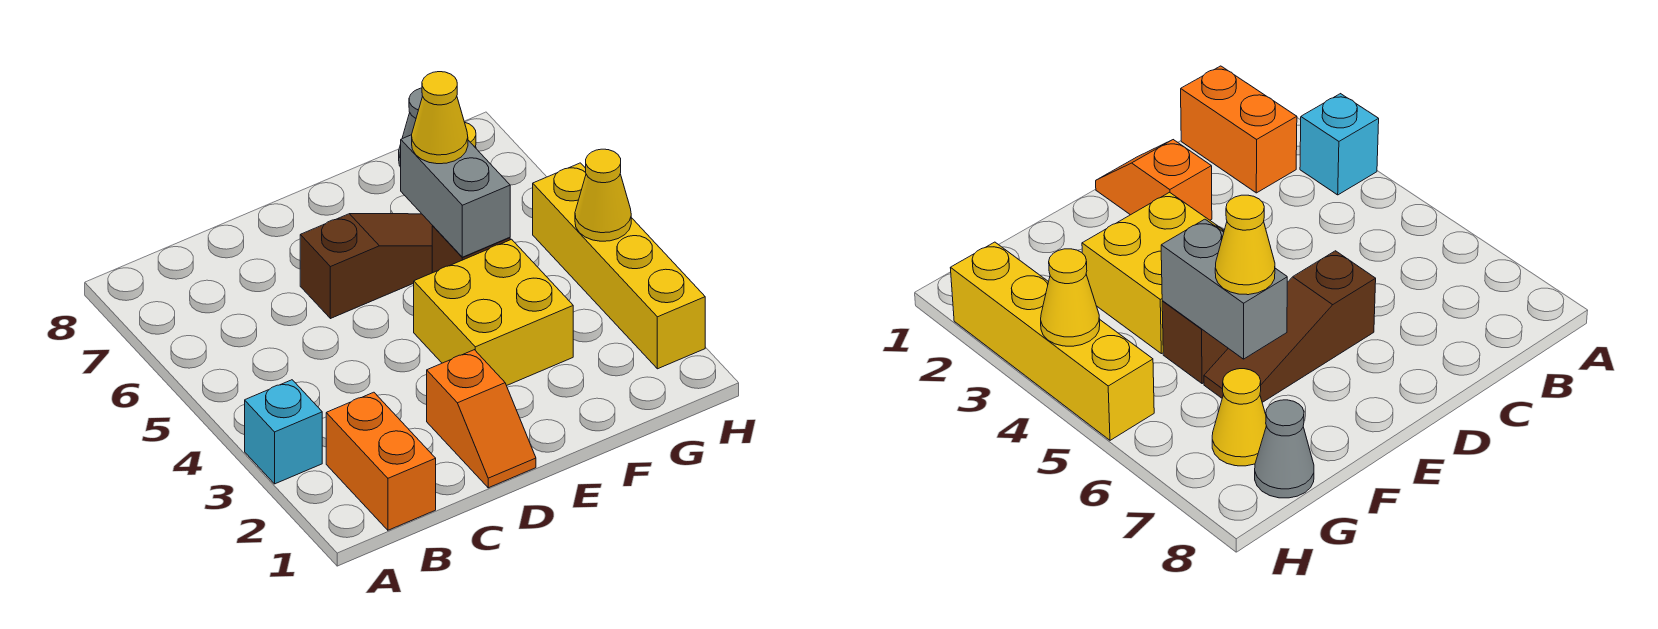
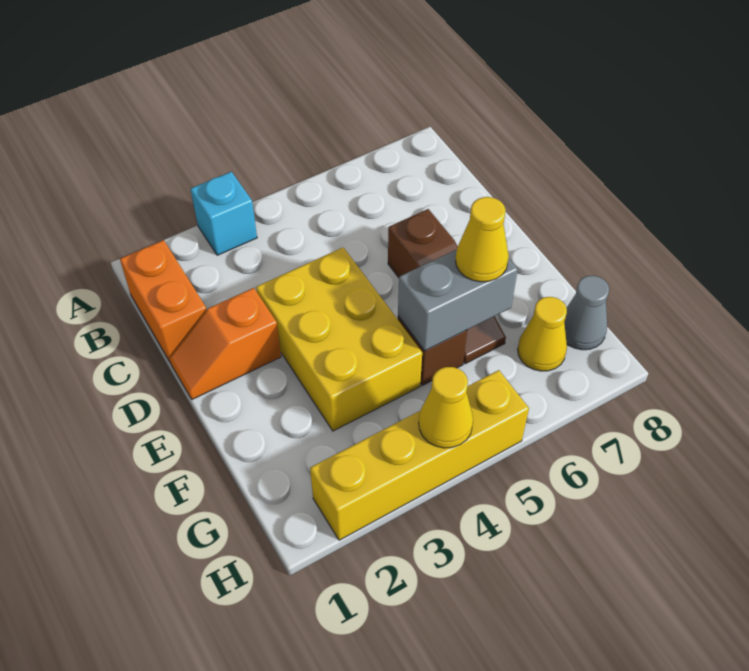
orange brick B1:B2 level 1 -> orange brick B1:C1 level 1
yellow brick E3:F4 level 1 -> yellow brick D3:F4 level 1

